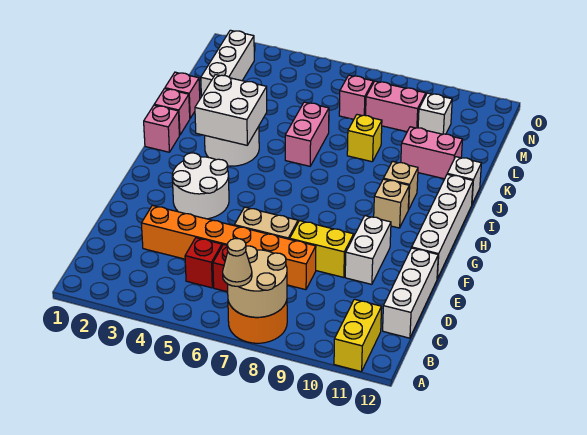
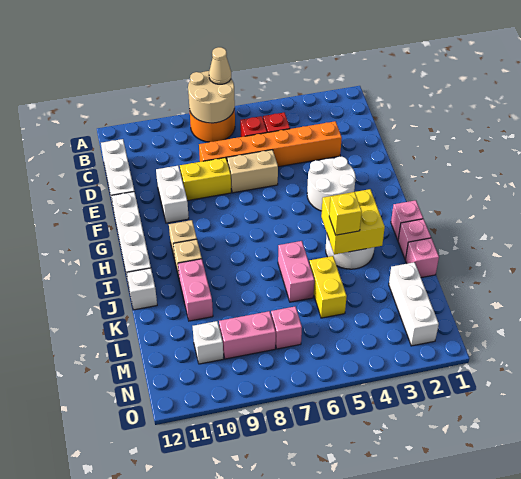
yellow brick A11:B11 level 1 -> yellow brick K5:L5 level 1
white brick I3:J4 level 2 -> yellow brick I3:J4 level 2
yellow brick K8 level 1 -> yellow brick J4 level 3
pink brick K10:K11 level 1 -> pink brick J10:K10 level 1

